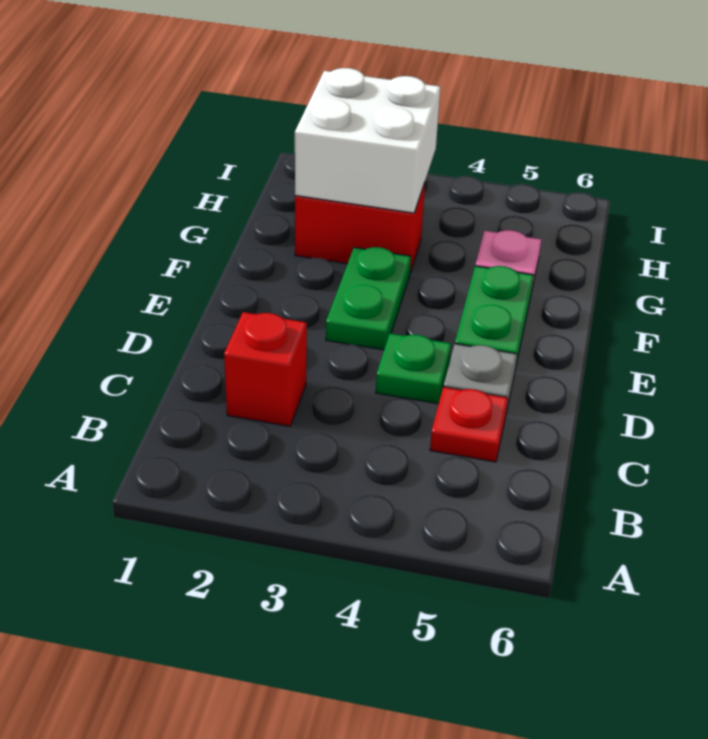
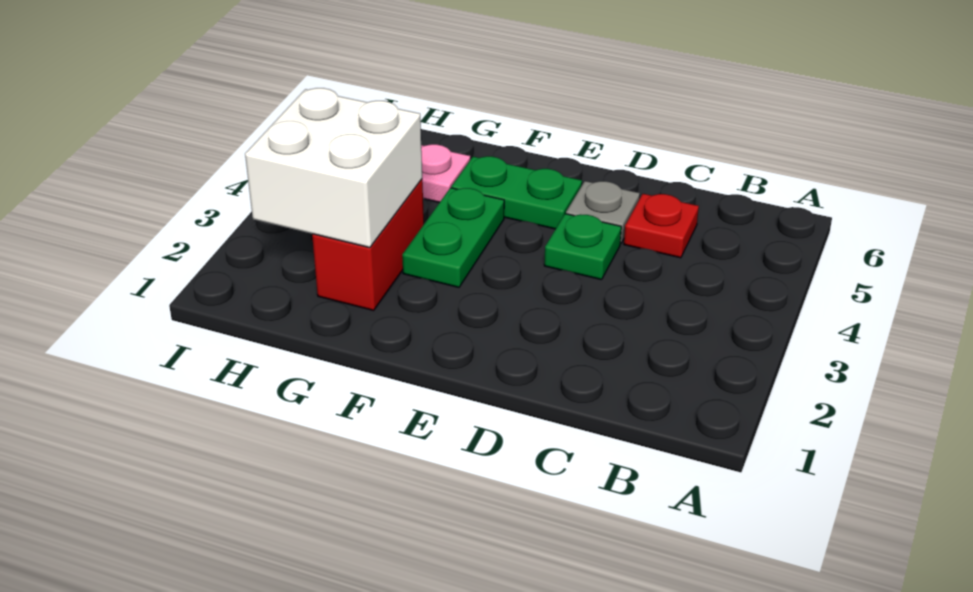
red brick C2 level 1 -> none
green plate E3:F3 level 1 -> green plate F3:F4 level 1

